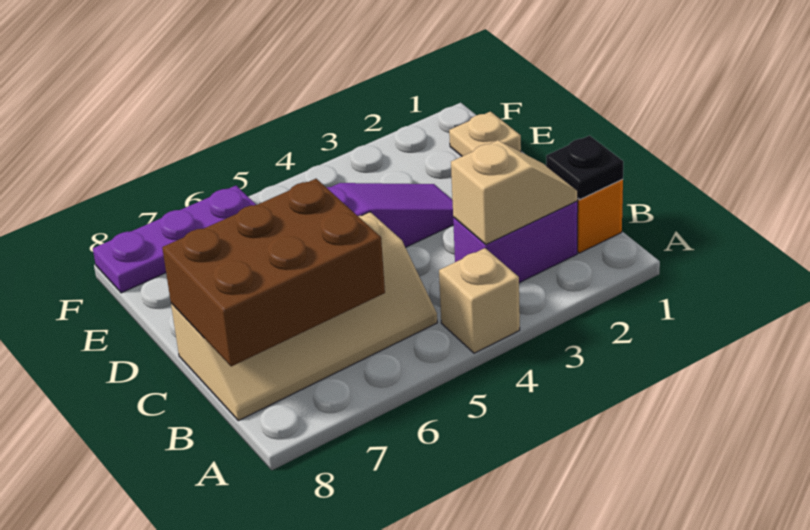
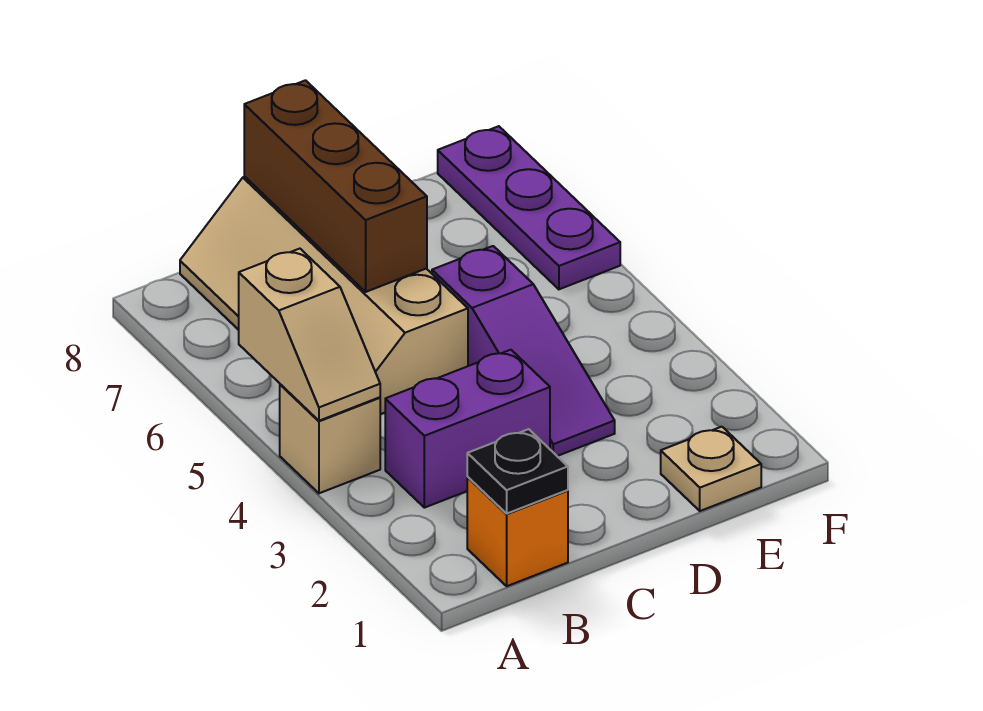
purple brick B2:B3 level 1 -> purple brick B3:C3 level 1
tan slope B2:B3 level 2 top 3 -> tan slope A4:A5 level 2 top 5
brown brick B6:C8 level 2 -> brown brick C6:C8 level 2

